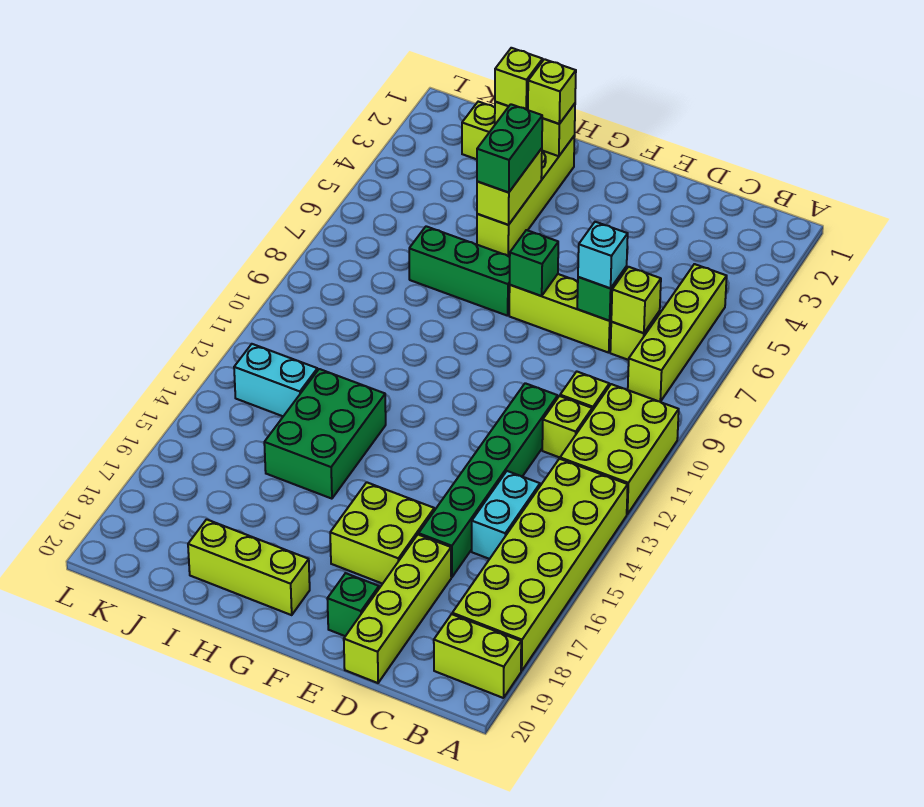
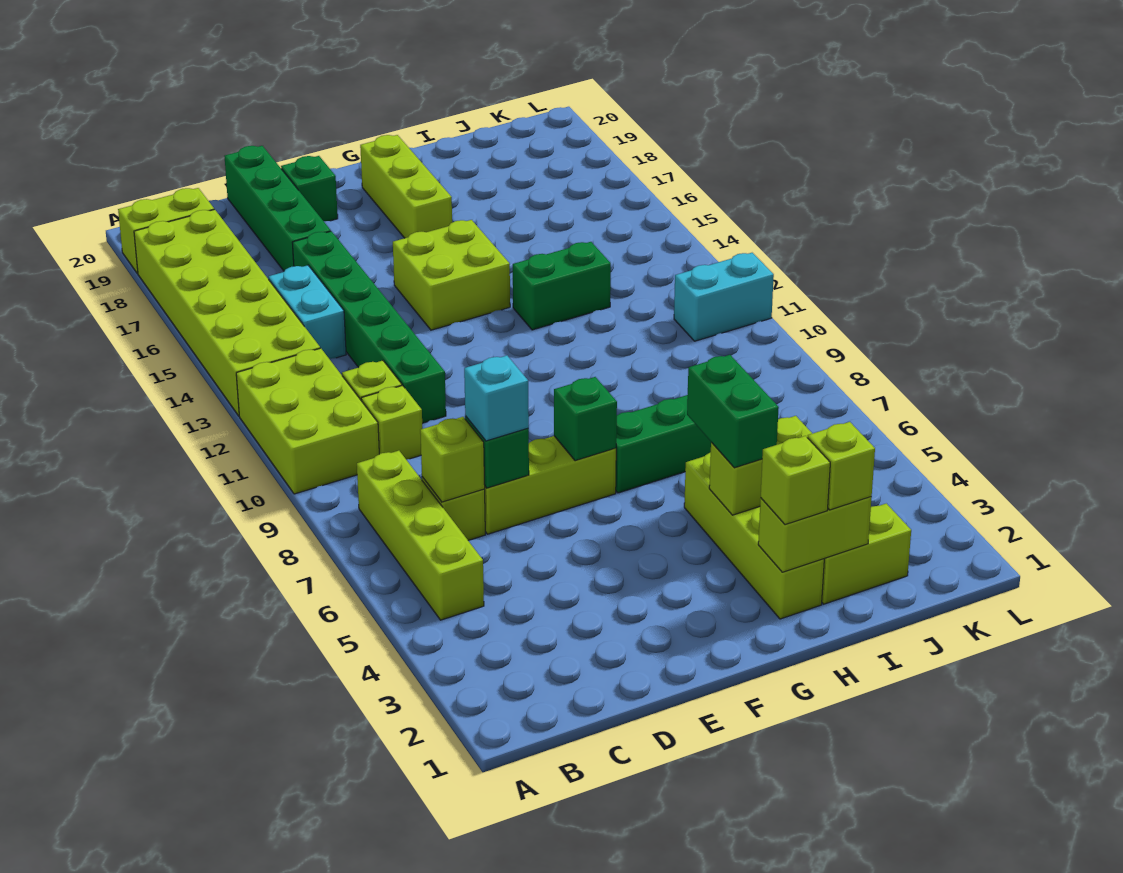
lime brick D17:D20 level 1 -> green brick D17:D20 level 1
lime brick E16:F17 level 1 -> lime brick F14:G15 level 1
lime brick G19:I19 level 1 -> lime brick G17:G19 level 1
lime brick H4:H5 level 2 -> lime brick H4:I4 level 2
green brick H13:I15 level 1 -> green brick H13:I13 level 1
cyan brick J13:K13 level 1 -> cyan brick K11:L11 level 1

